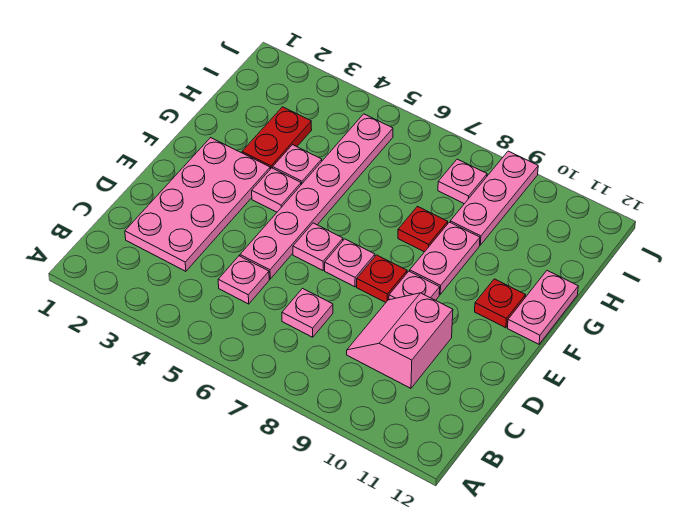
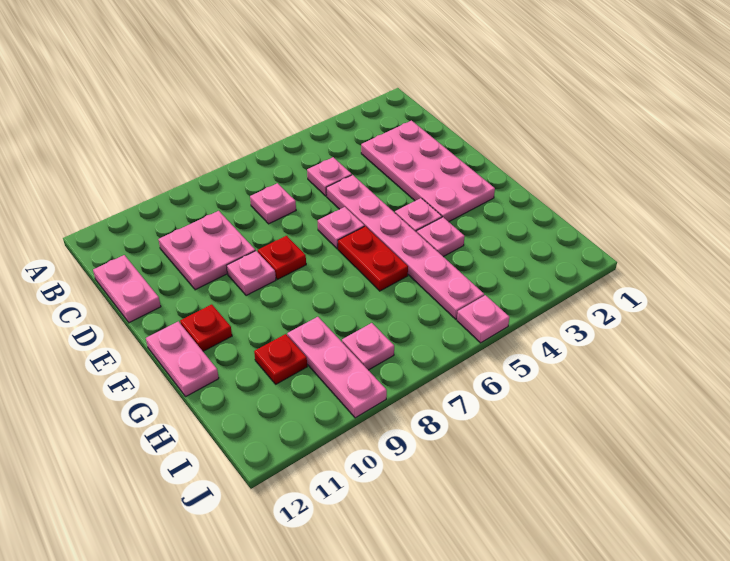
pink slope C9:D10 level 1 top 10 -> pink plate C9:D10 level 1
pink plate E7 level 1 -> pink plate J5 level 1
pink plate F9:G9 level 1 -> pink plate C12:D12 level 1
red plate G3:H3 level 1 -> red plate F6:G6 level 1
red plate G8 level 1 -> red plate H10 level 1

